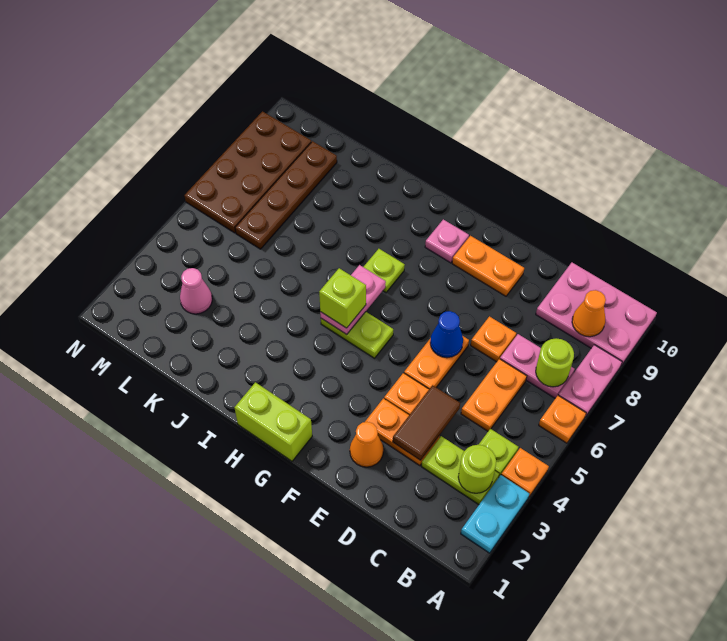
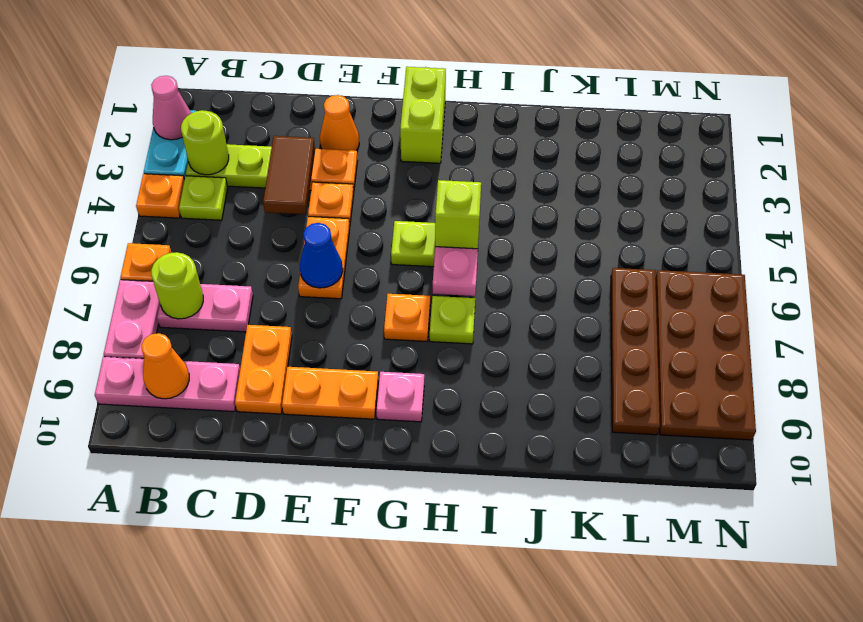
pink plate A9:C10 level 1 -> pink plate A9:C9 level 1
orange plate C5:C6 level 1 -> orange plate D8:D9 level 1
orange plate D7 level 1 -> orange plate G7 level 1
lime brick G1:H1 level 1 -> lime brick G1:G2 level 1
pink cone L3 level 1 -> pink cone A2 level 2

